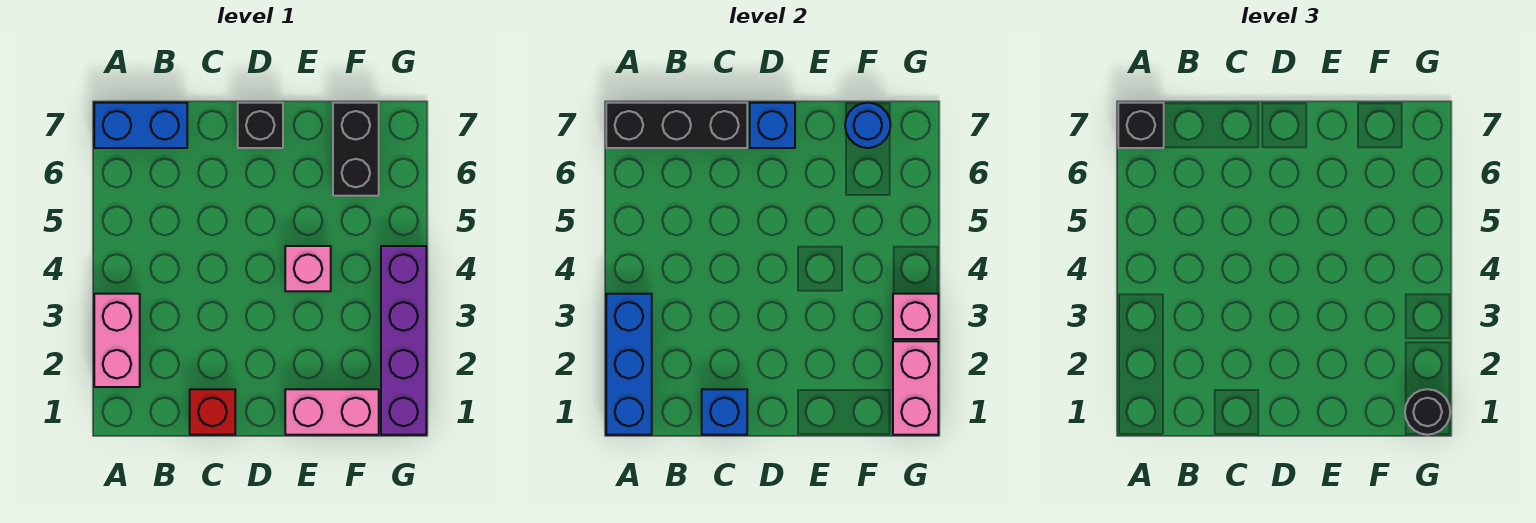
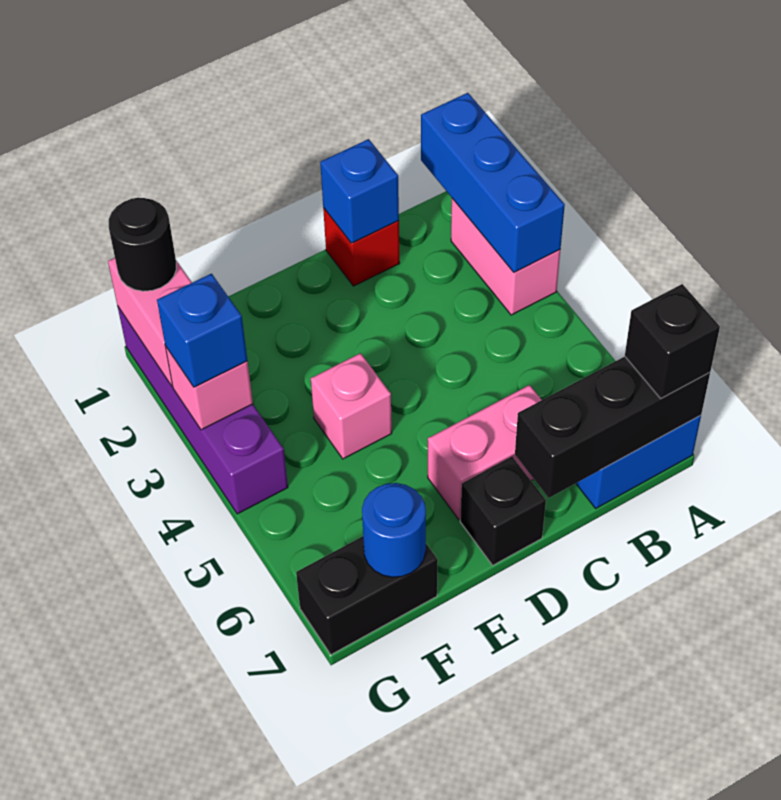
blue brick D7 level 2 -> blue brick G3 level 3
pink brick E1:F1 level 1 -> pink brick C6:D6 level 1
black brick F6:F7 level 1 -> black brick F7:G7 level 1

